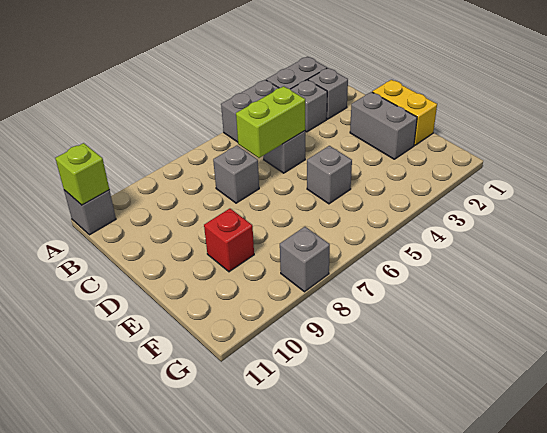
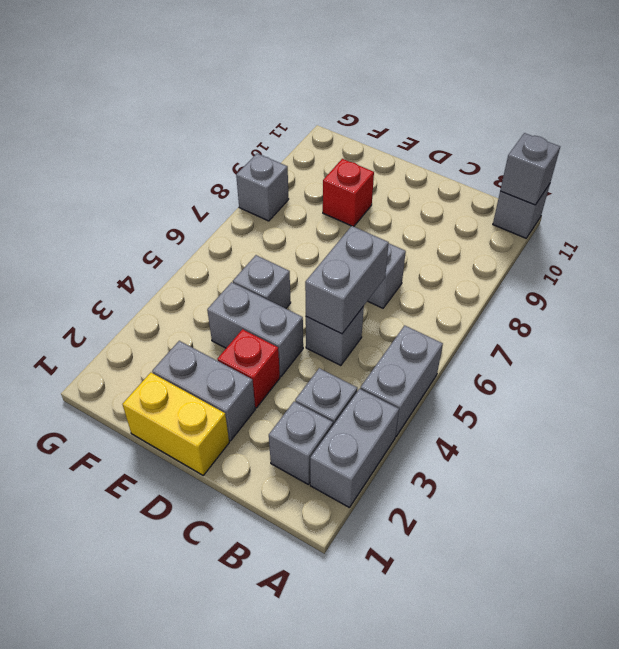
lime brick A11 level 2 -> grey brick A11 level 2
lime brick C5:C6 level 2 -> grey brick C5:C6 level 2
none -> red brick D3 level 1
none -> grey brick D4:E4 level 1

